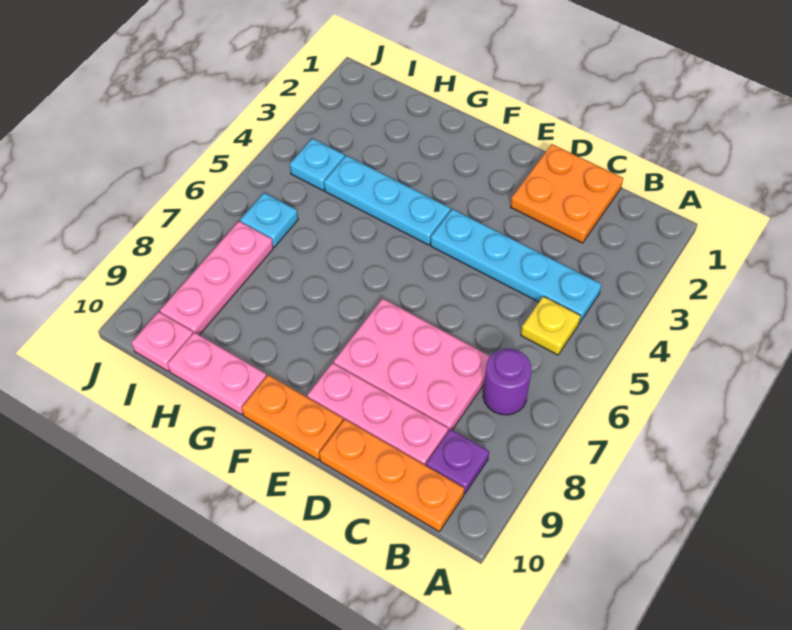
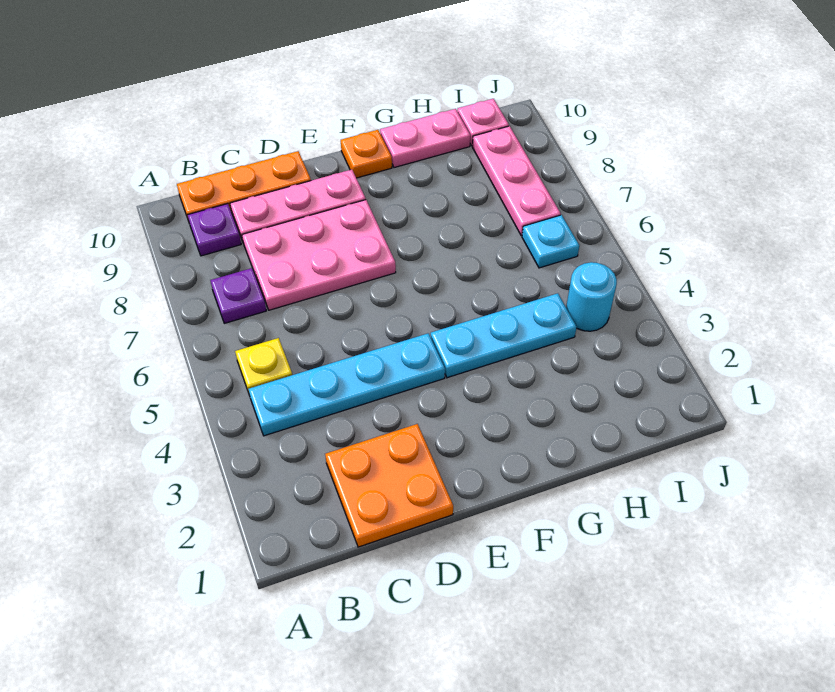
purple round brick B7 level 1 -> purple plate B7 level 1
orange plate E10:F10 level 1 -> orange plate F10 level 1
cyan plate I4 level 1 -> cyan round brick I4 level 1

